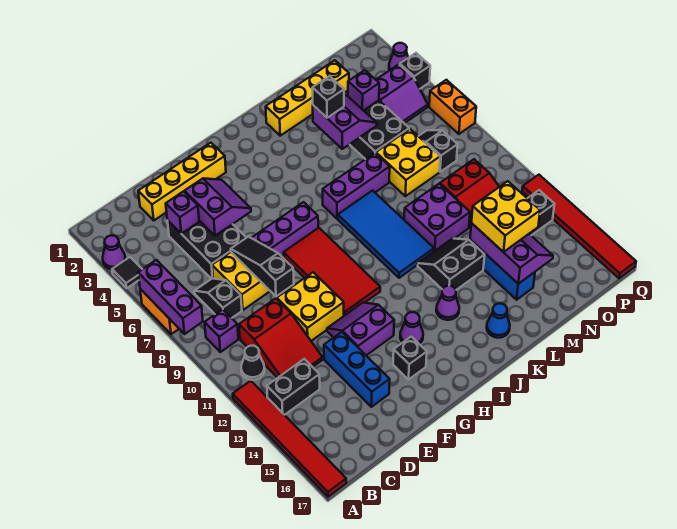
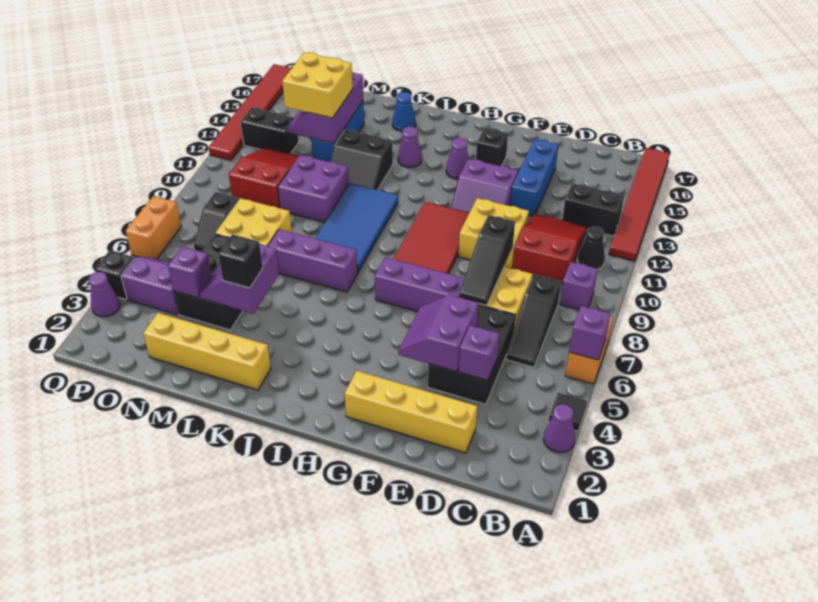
purple brick A6:A8 level 2 -> purple brick A6 level 2
black slope C7:C8 level 1 top 8 -> black slope C6:C8 level 1 top 8

